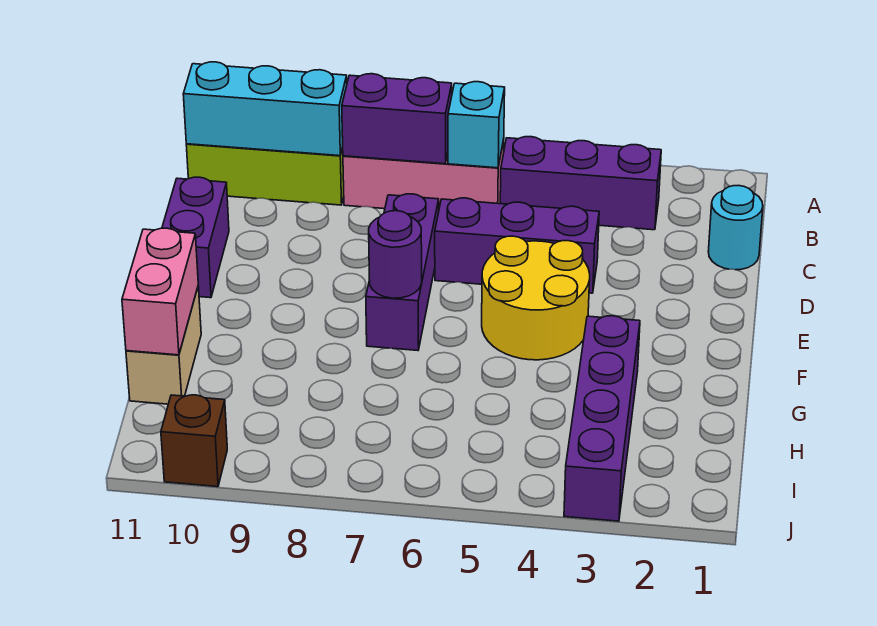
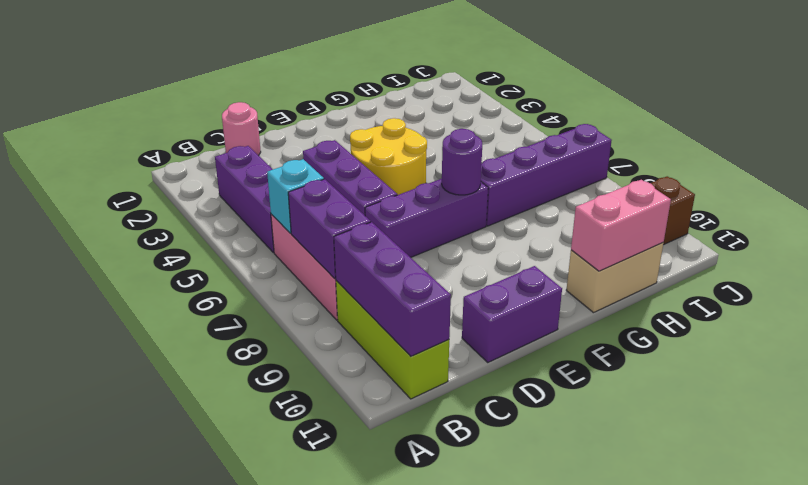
cyan brick B9:B11 level 2 -> purple brick B9:B11 level 2
cyan round brick C1 level 1 -> pink round brick C1 level 1
purple brick G3:J3 level 1 -> purple brick G7:J7 level 1

